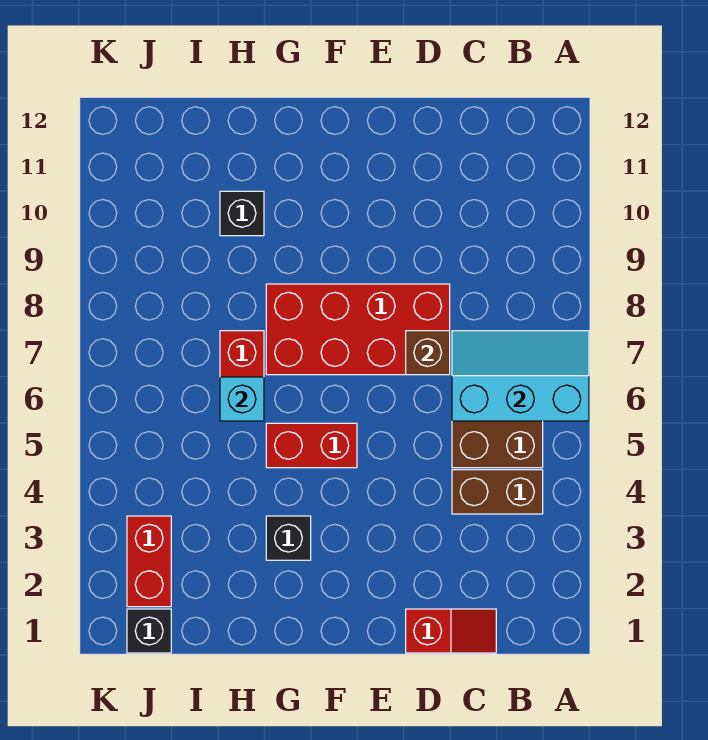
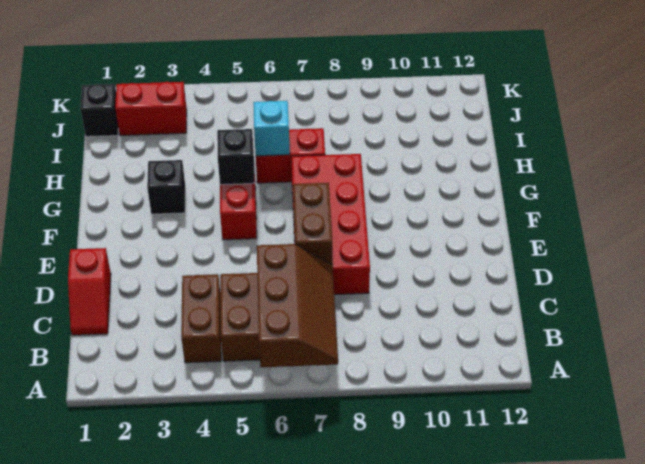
cyan slope A6:C7 level 2 top 6 -> brown slope A6:C7 level 2 top 6
brown brick D7 level 2 -> brown brick D7:E7 level 2
black brick H10 level 1 -> black brick G5 level 2

